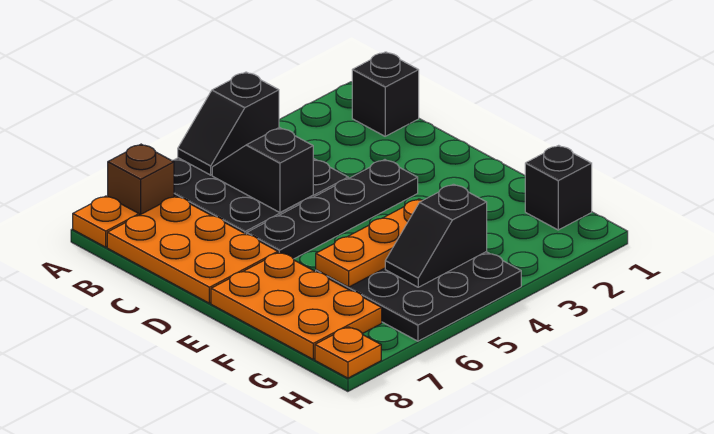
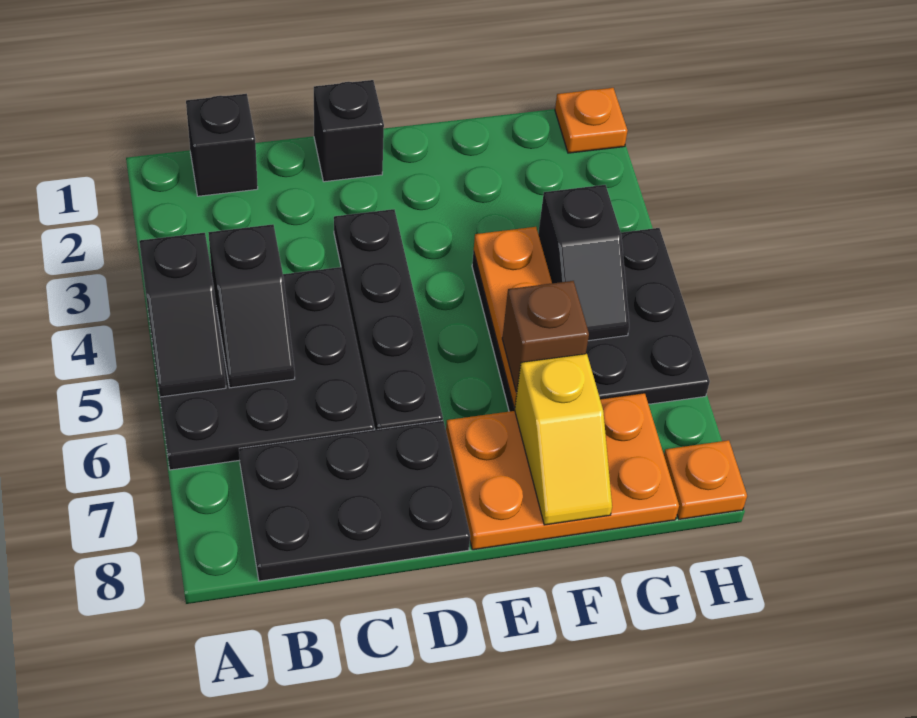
brown brick A7 level 1 -> brown brick F6 level 3
orange plate A8 level 1 -> orange plate H1 level 1
black slope B5:C5 level 2 top C -> black slope B4:B5 level 2 top 4
orange plate B7:D8 level 1 -> black plate B7:D8 level 1
none -> yellow slope F7:F8 level 2 top 7
black brick G1 level 1 -> black brick D1 level 1

